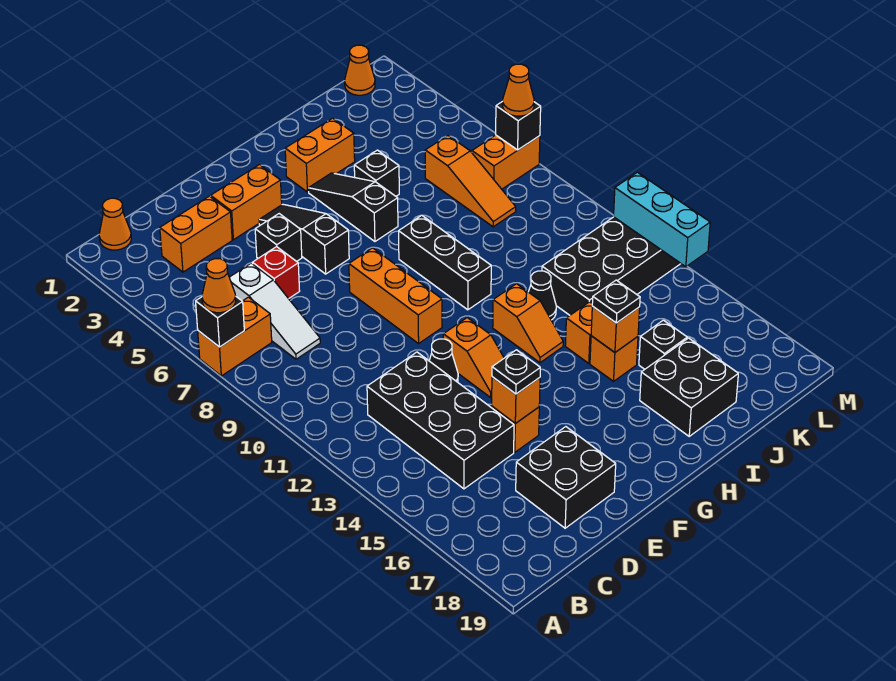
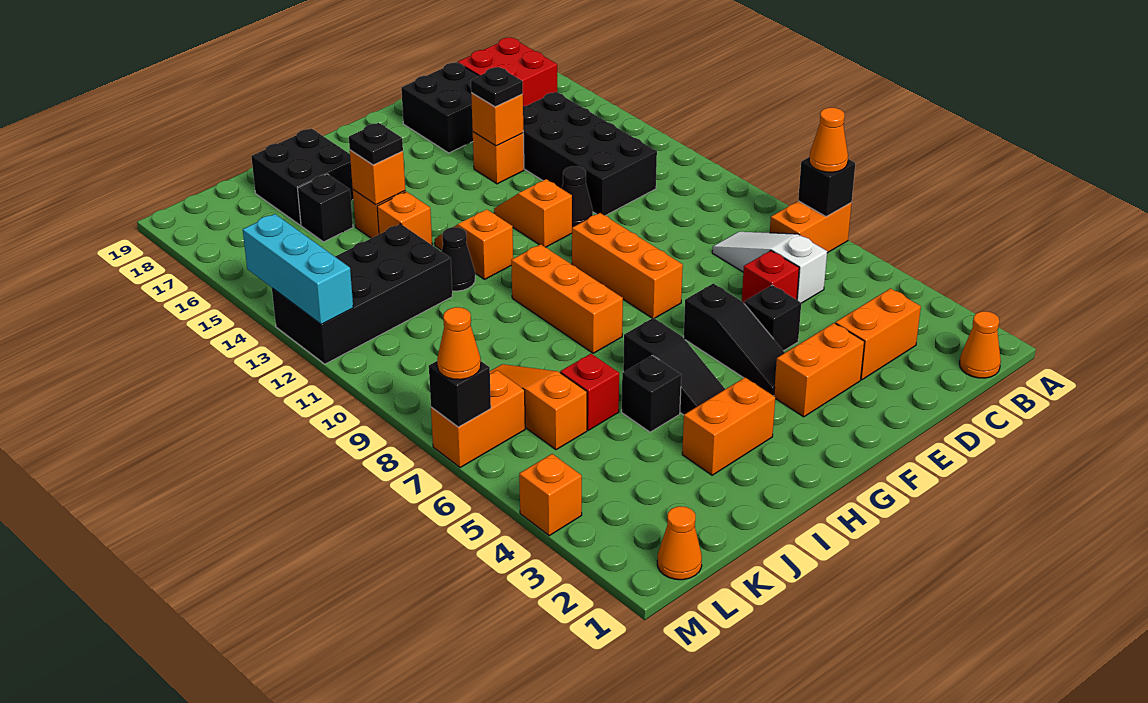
none -> red brick B17:C18 level 1
black brick H8:H10 level 1 -> orange brick H8:H10 level 1
none -> red brick J6 level 1
none -> orange brick M4 level 1

